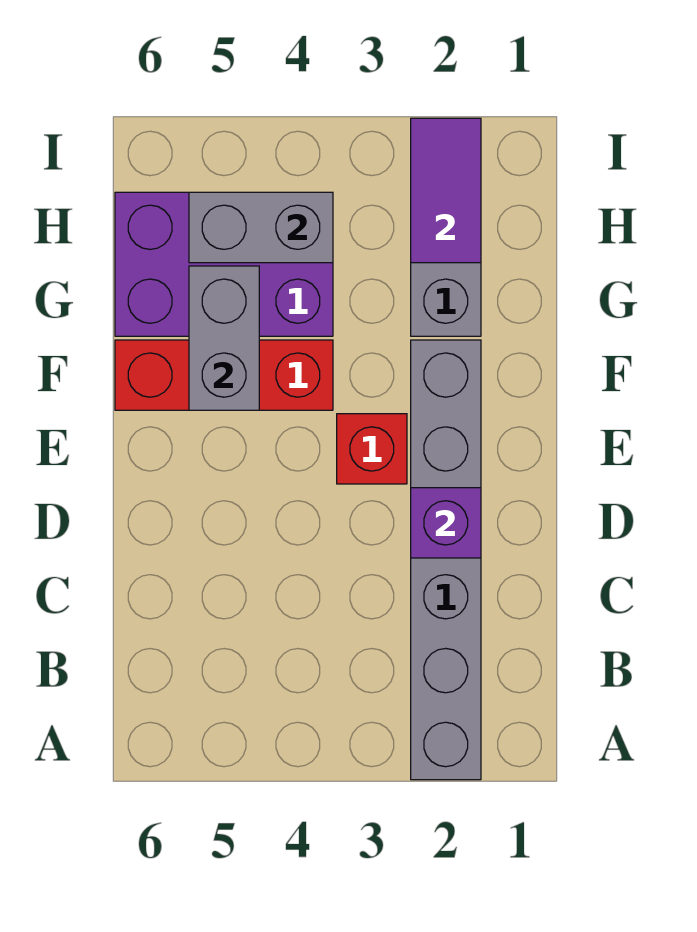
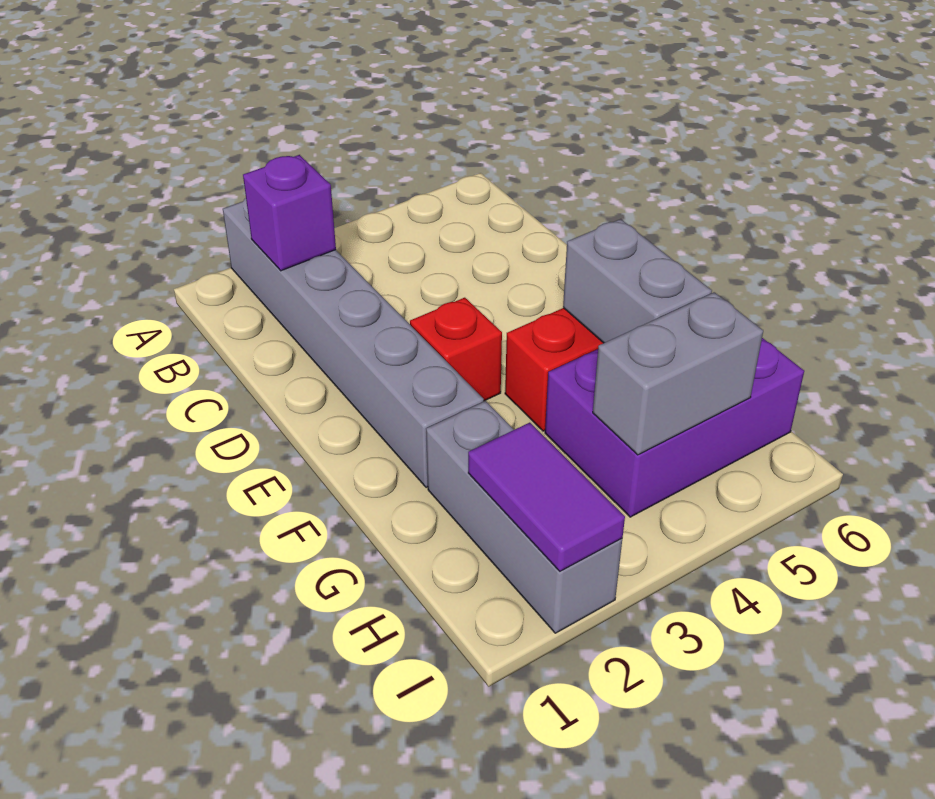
purple brick D2 level 2 -> purple brick B2 level 2

